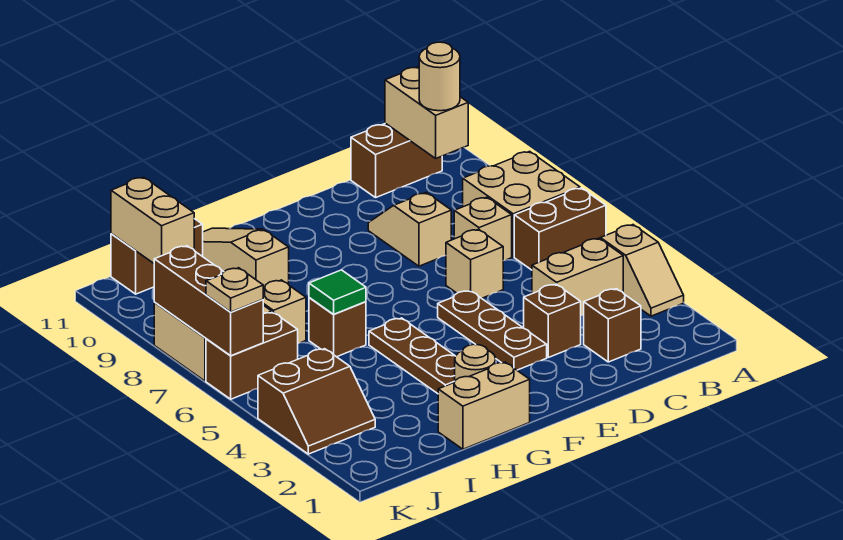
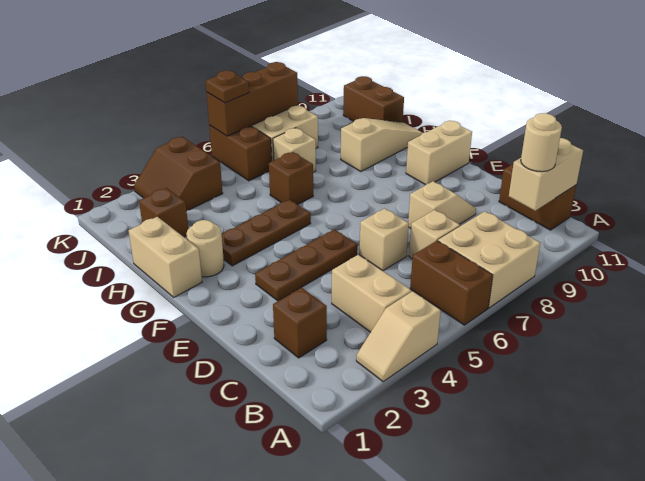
brown brick D3 level 1 -> brown brick I2 level 1
green tile H6 level 2 -> none
tan brick J10:J11 level 2 -> tan brick F10:F11 level 1
tan plate K6 level 3 -> brown plate K6 level 3

